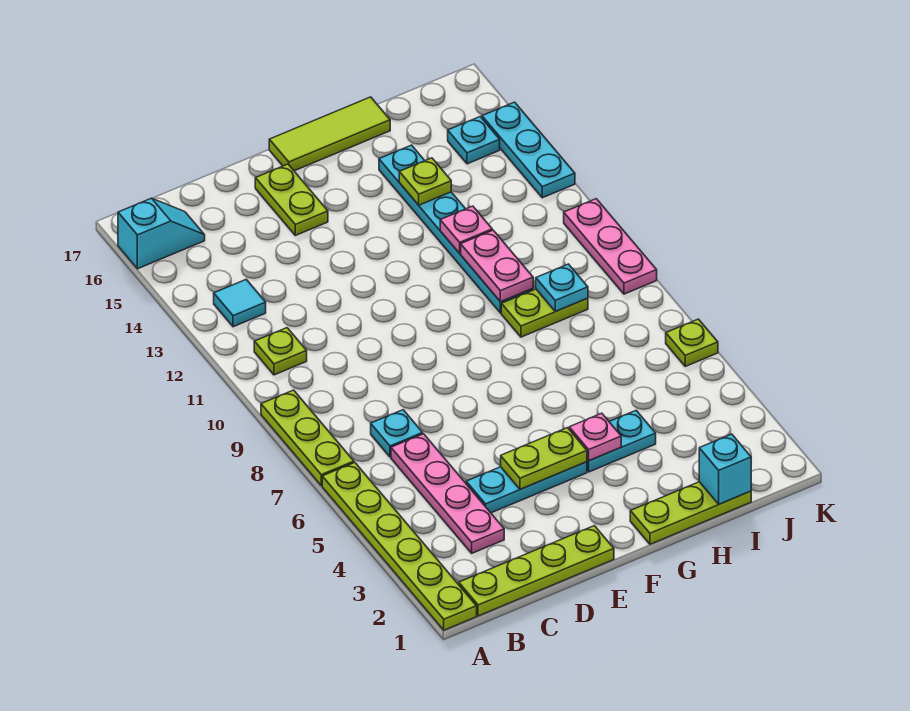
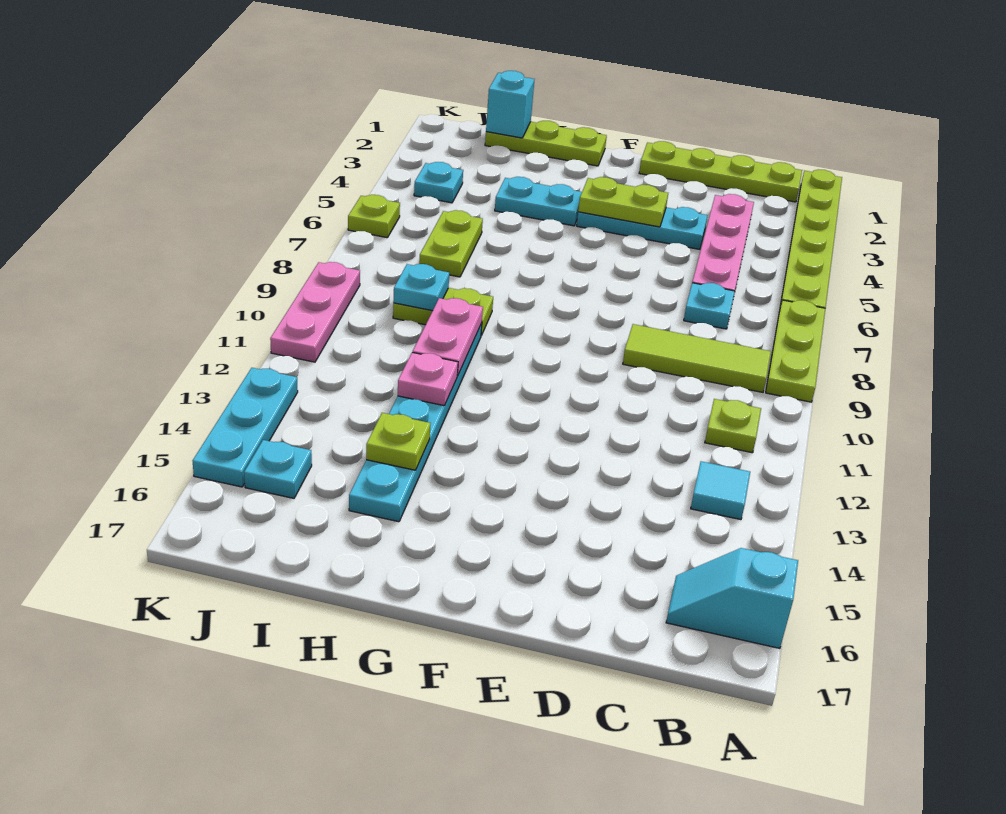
lime plate E15:E16 level 1 -> lime plate I6:I7 level 1
lime tile F17:H17 level 1 -> lime tile B9:D9 level 1
pink plate G4 level 2 -> none
none -> cyan plate J4 level 1

